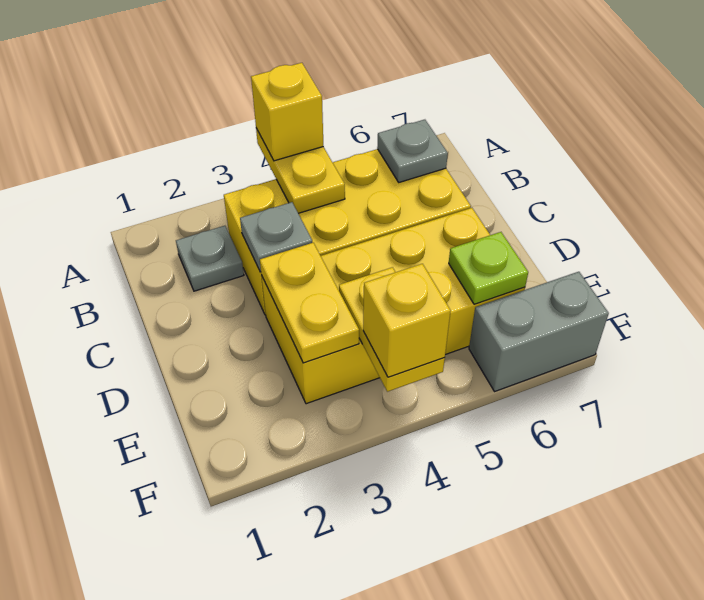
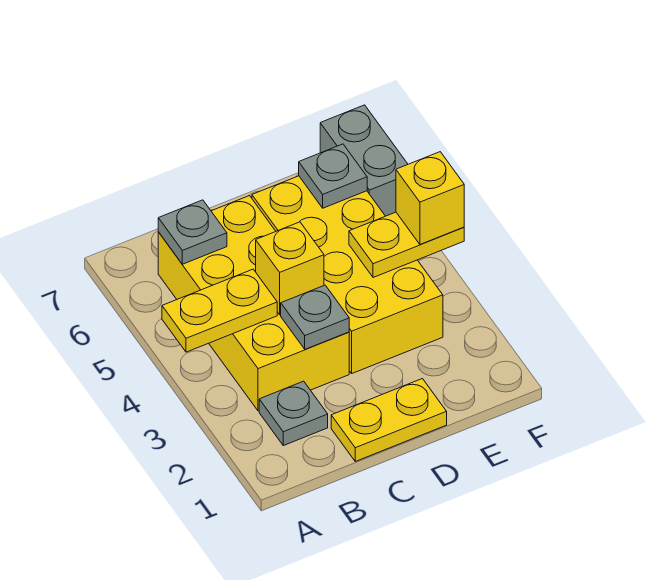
yellow brick A4 level 3 -> yellow brick C4 level 2
yellow plate D3:E3 level 2 -> yellow plate C1:D1 level 1
lime plate E6 level 2 -> grey plate E6 level 2

